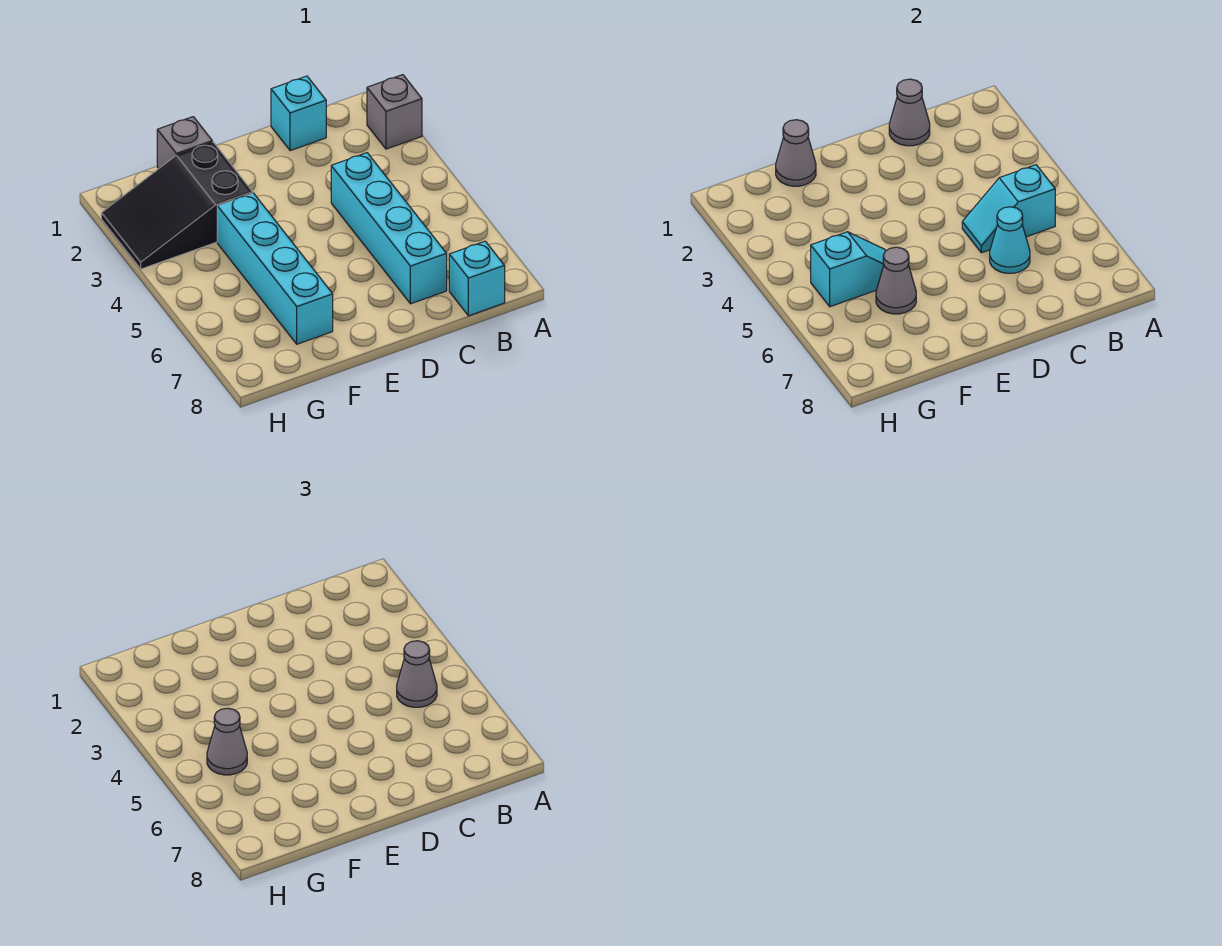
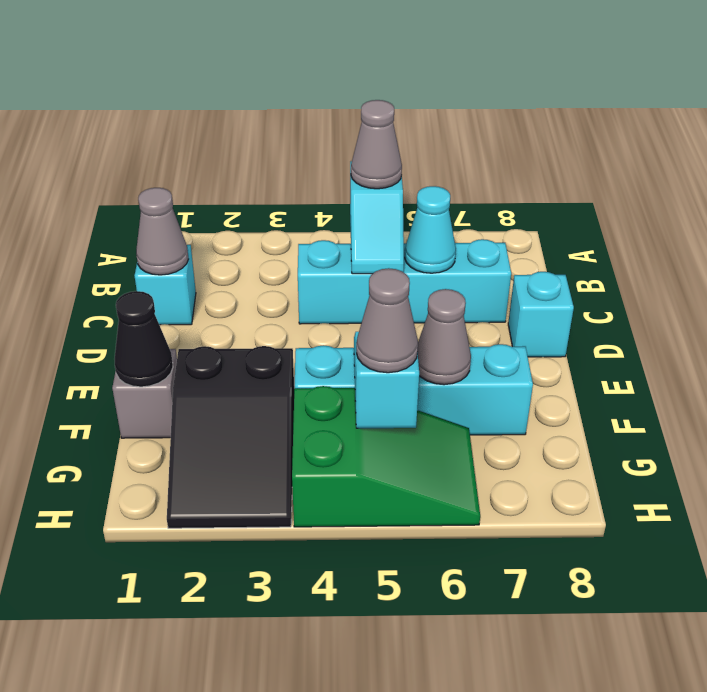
grey brick A2 level 1 -> none
cyan brick B8 level 1 -> cyan brick D8 level 1
grey cone F1 level 2 -> black cone F1 level 2
none -> green slope G4:H6 level 1 top 4

